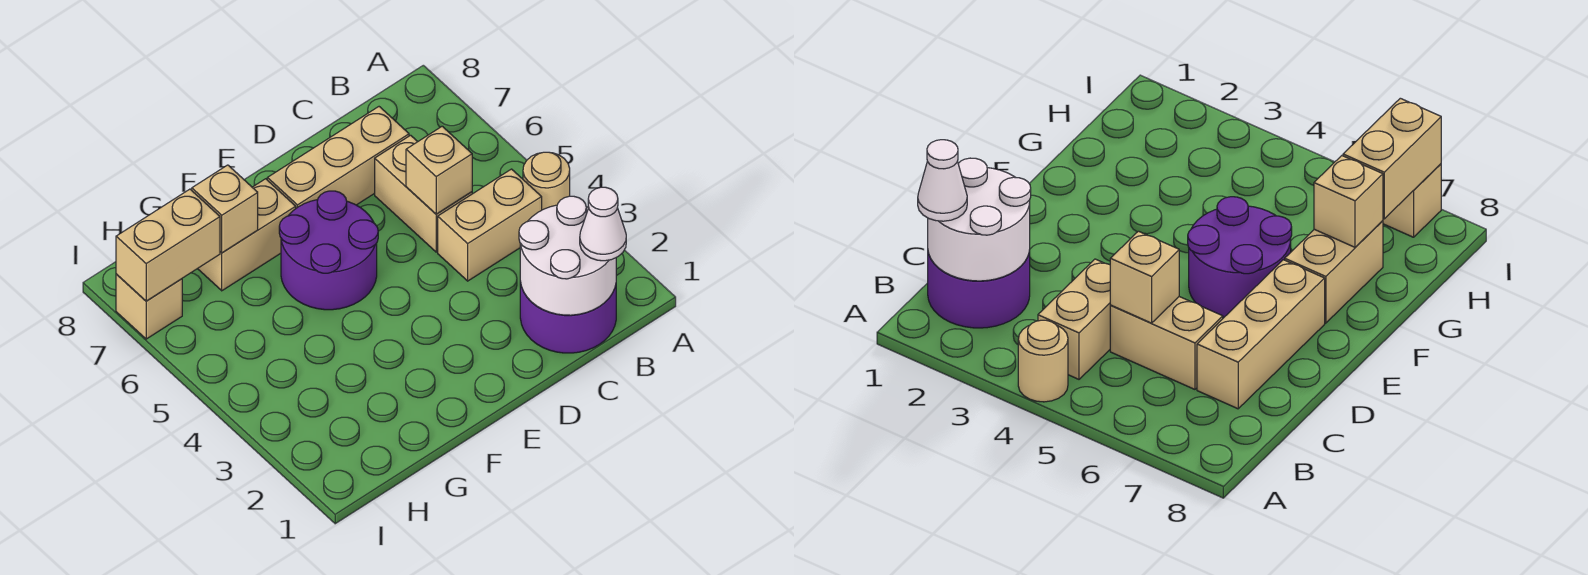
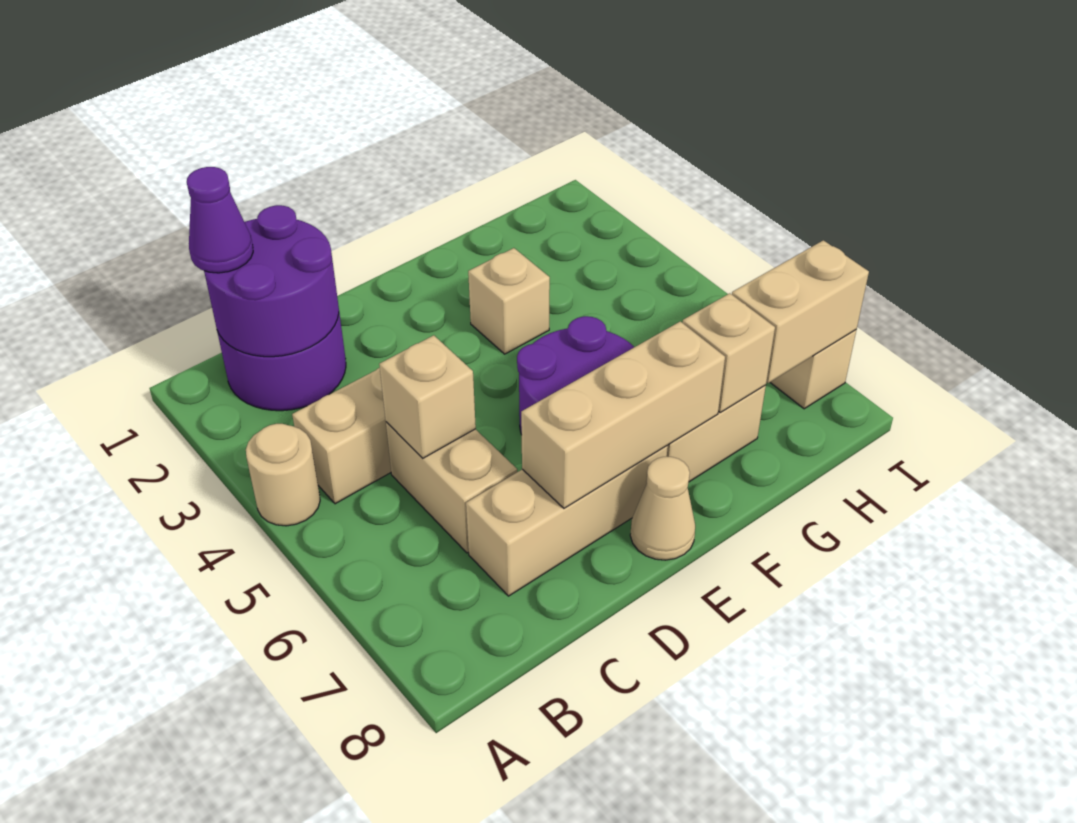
white round brick B1:C2 level 2 -> purple round brick B1:C2 level 2
white cone B1 level 3 -> purple cone B1 level 3
none -> tan brick D7:F7 level 2
none -> tan cone E8 level 1
none -> tan brick F3 level 1

